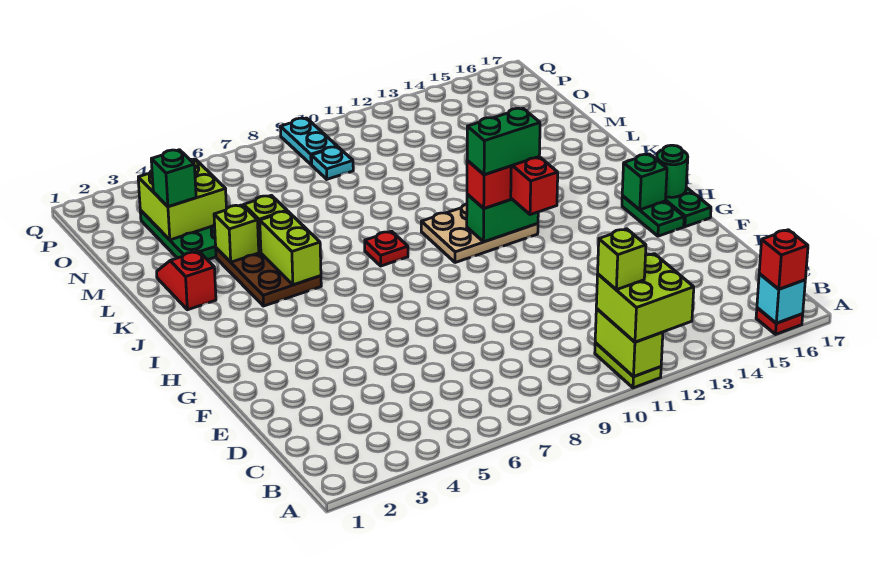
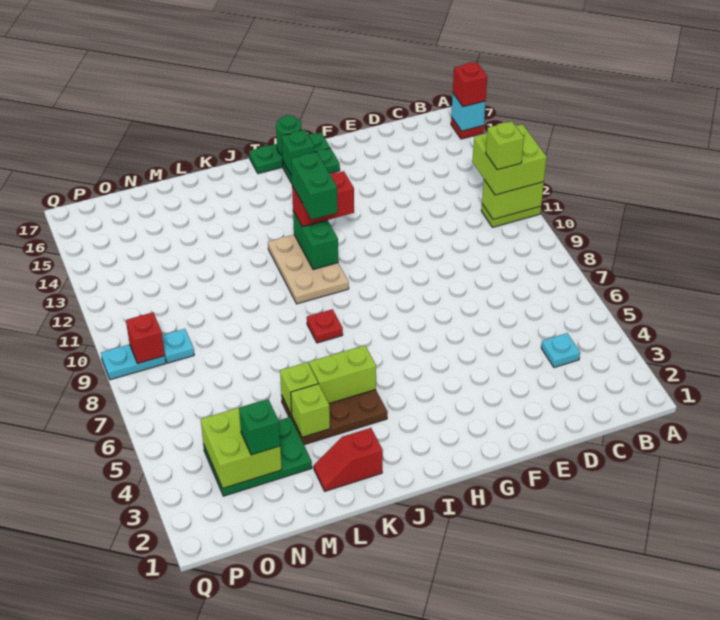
none -> cyan plate C4 level 1
red brick I11 level 3 -> red brick P9 level 2

